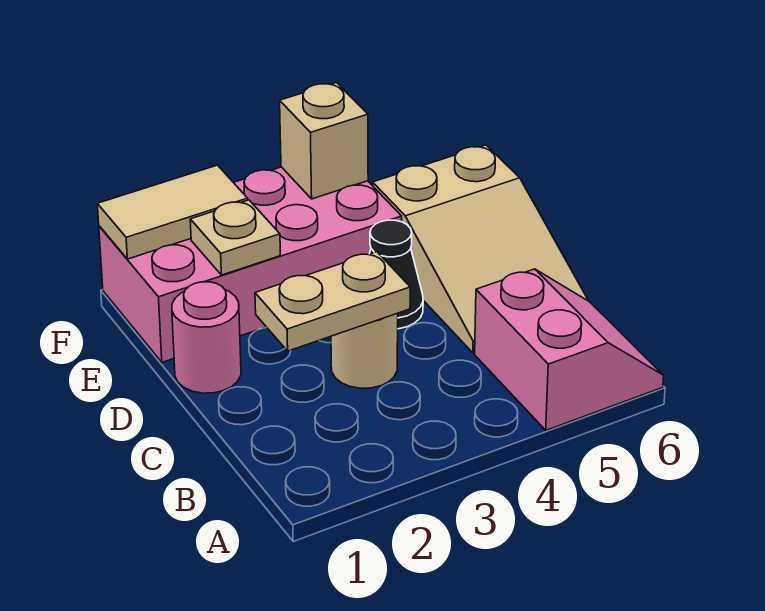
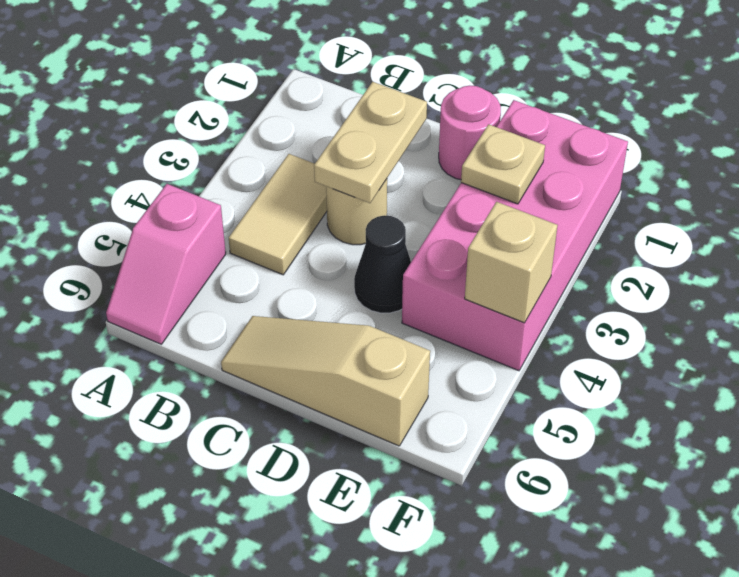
pink slope A5:B6 level 1 top 5 -> pink slope A5:A6 level 1 top 5
tan slope C5:E6 level 1 top E -> tan slope C6:E6 level 1 top E
tan tile F1:F2 level 2 -> tan tile B3:B4 level 1

